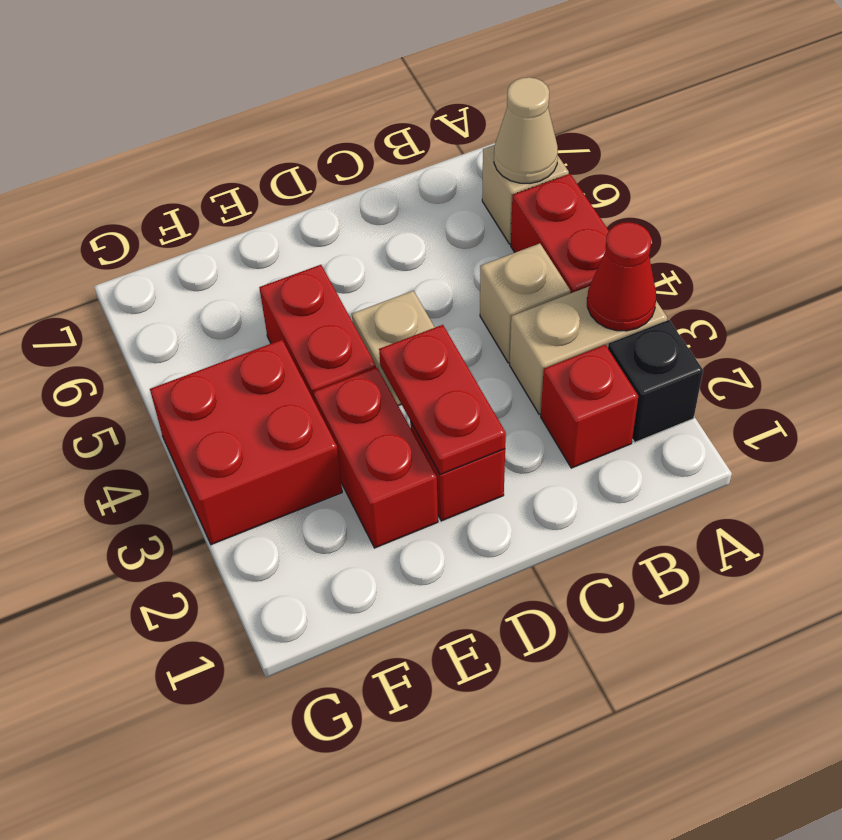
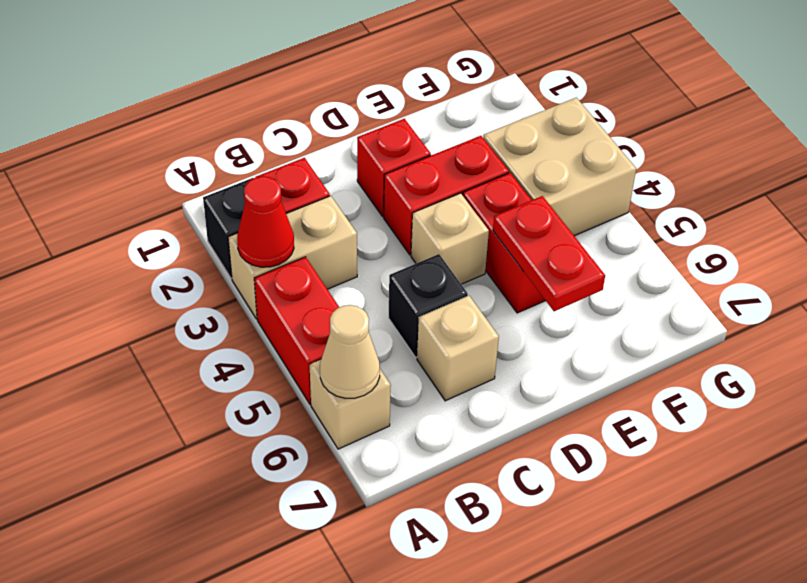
tan brick B4 level 1 -> tan brick C6 level 1
none -> black brick C5 level 1
red plate D2:D3 level 2 -> red plate E5:E6 level 2
red brick E2:E3 level 1 -> red brick D3:E3 level 1
red brick F3:G4 level 1 -> tan brick F3:G4 level 1

